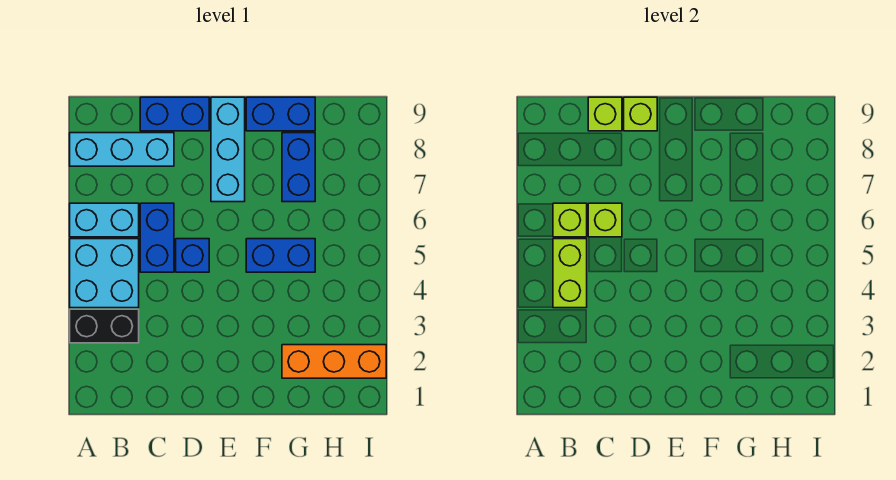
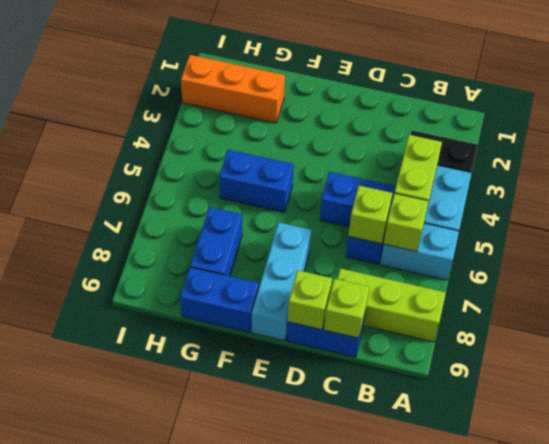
cyan brick A8:C8 level 1 -> lime brick A8:C8 level 1

